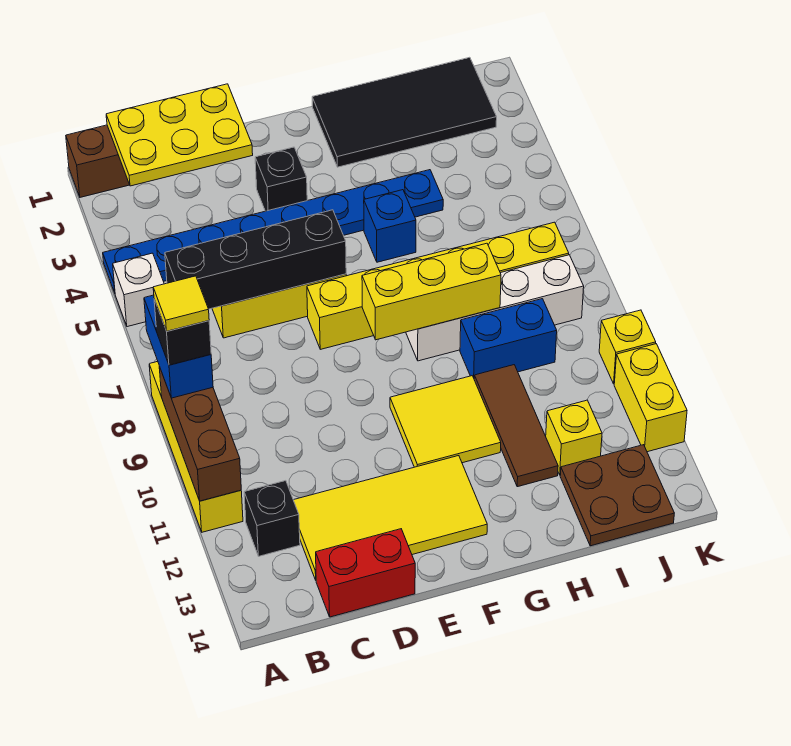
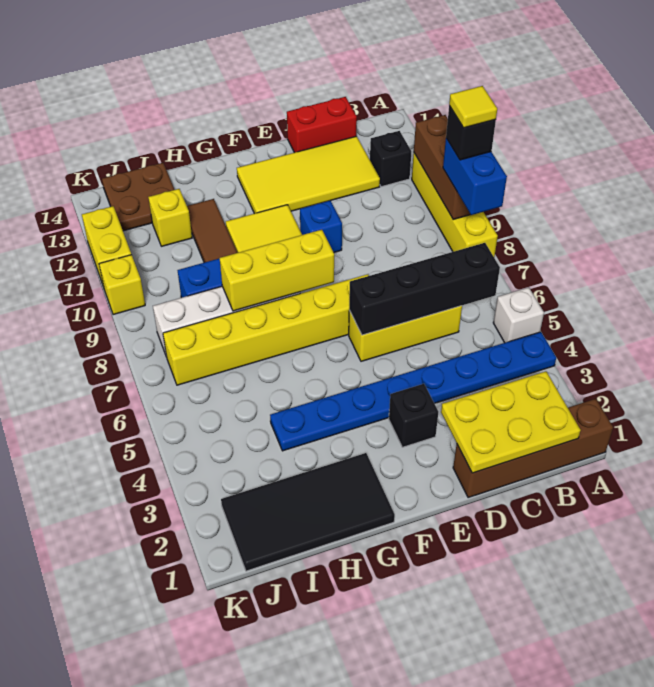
blue brick G5 level 1 -> blue brick E10 level 1

